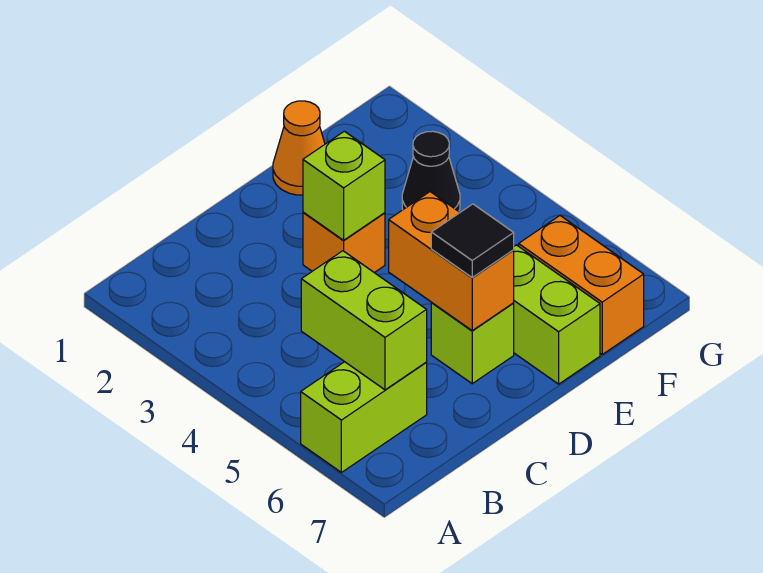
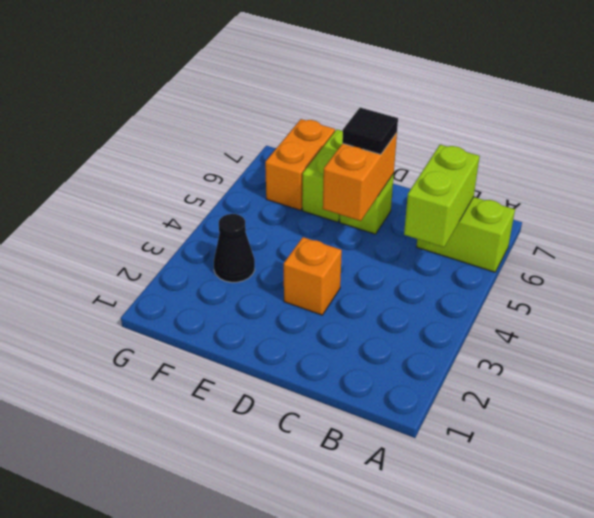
lime brick D3 level 2 -> none
orange cone E1 level 1 -> none

